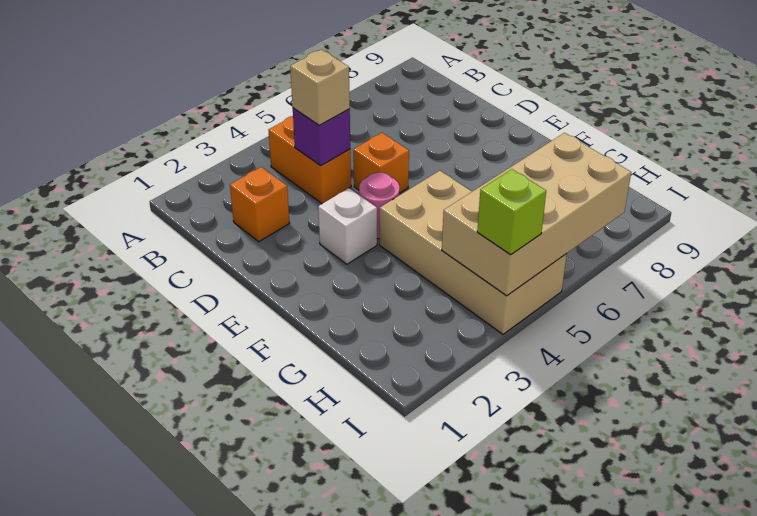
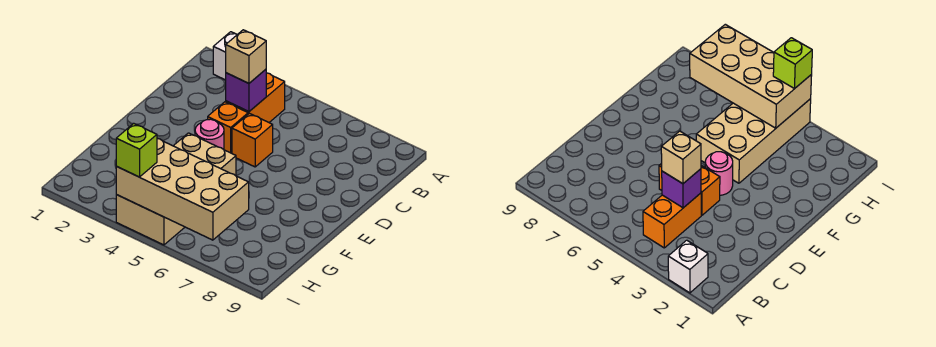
orange brick C2 level 1 -> orange brick D4 level 1
white brick E3 level 1 -> white brick A2 level 1

